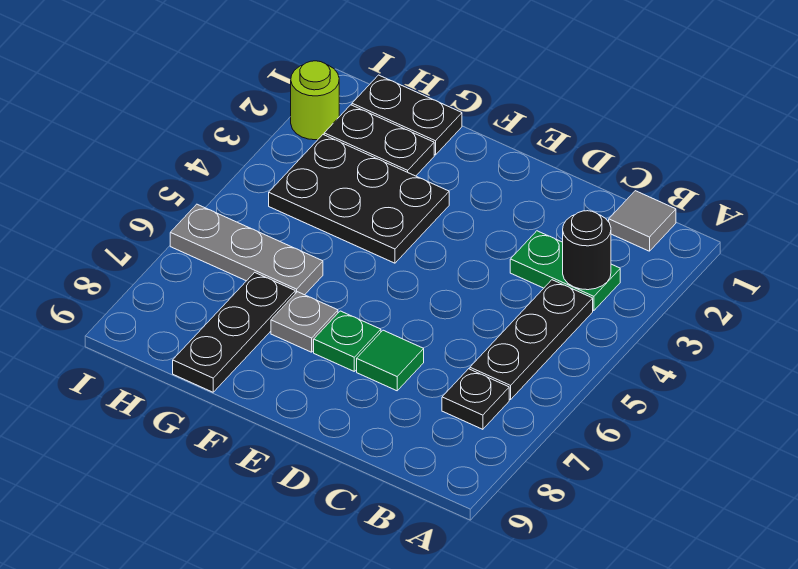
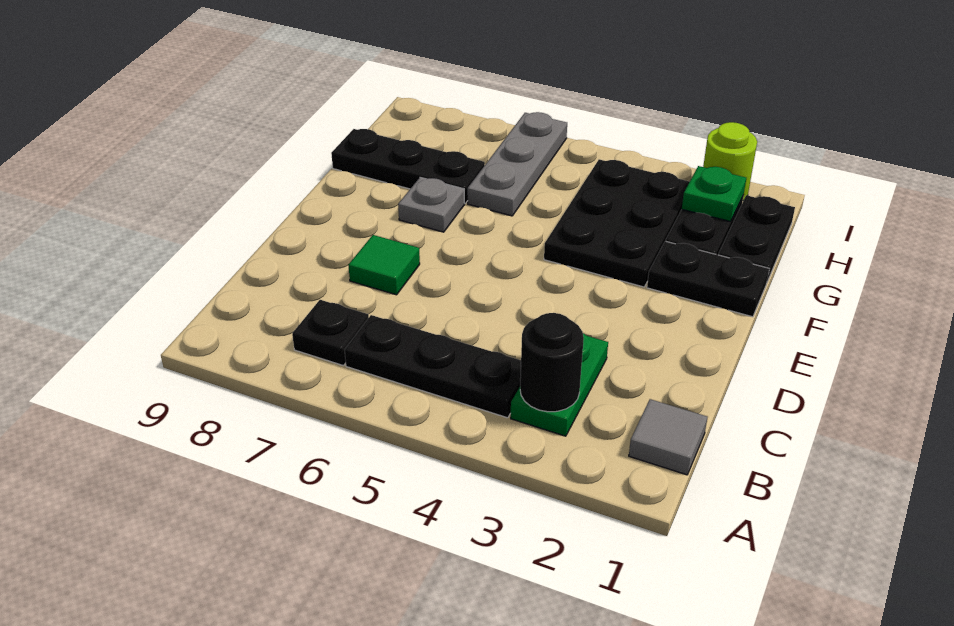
green plate E7 level 1 -> green plate H2 level 2
none -> black plate F1:F2 level 1

